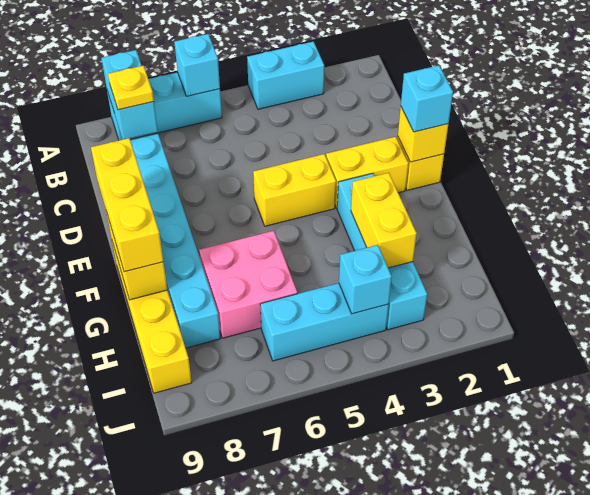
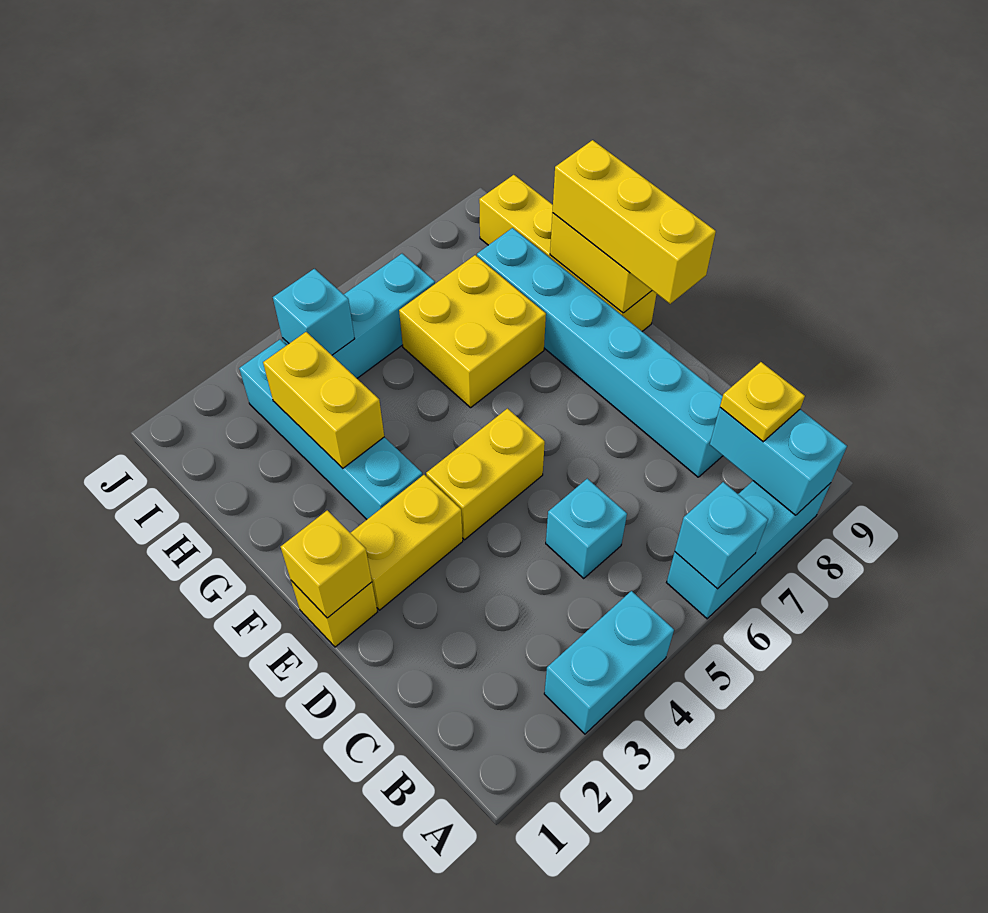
cyan brick E1 level 3 -> cyan brick C5 level 1
pink brick G6:H7 level 1 -> yellow brick G6:H7 level 1

